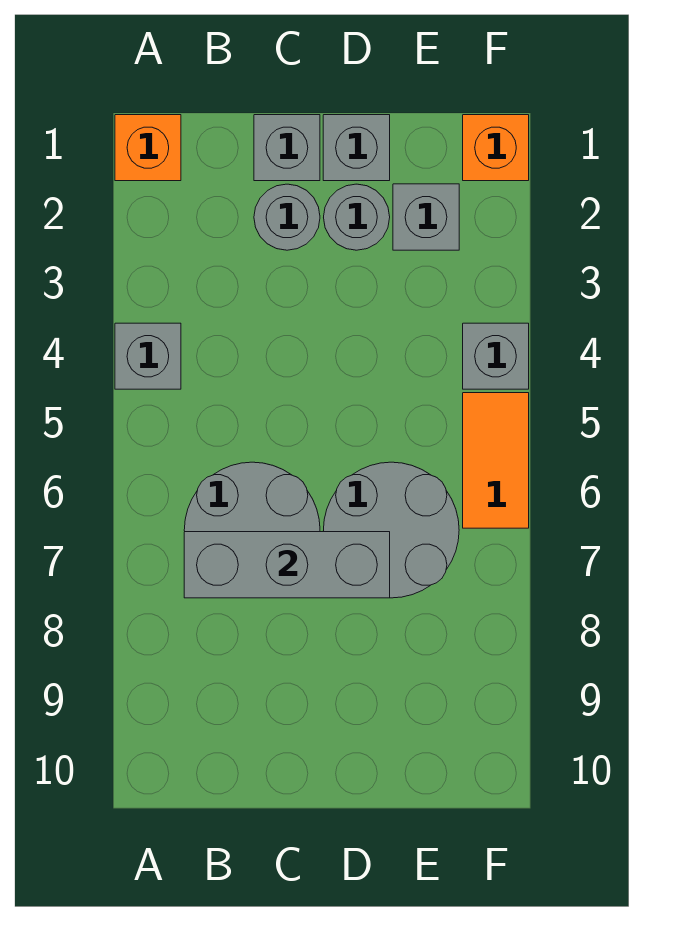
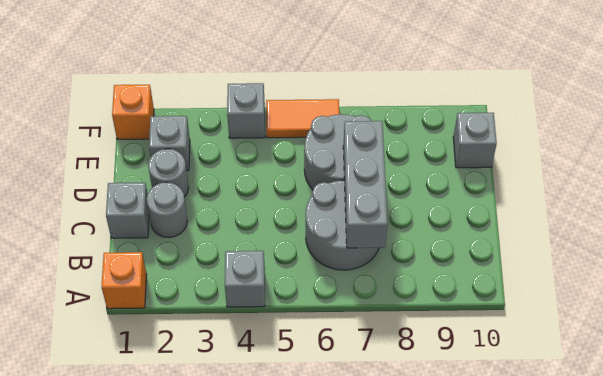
grey brick D1 level 1 -> grey brick E10 level 1

